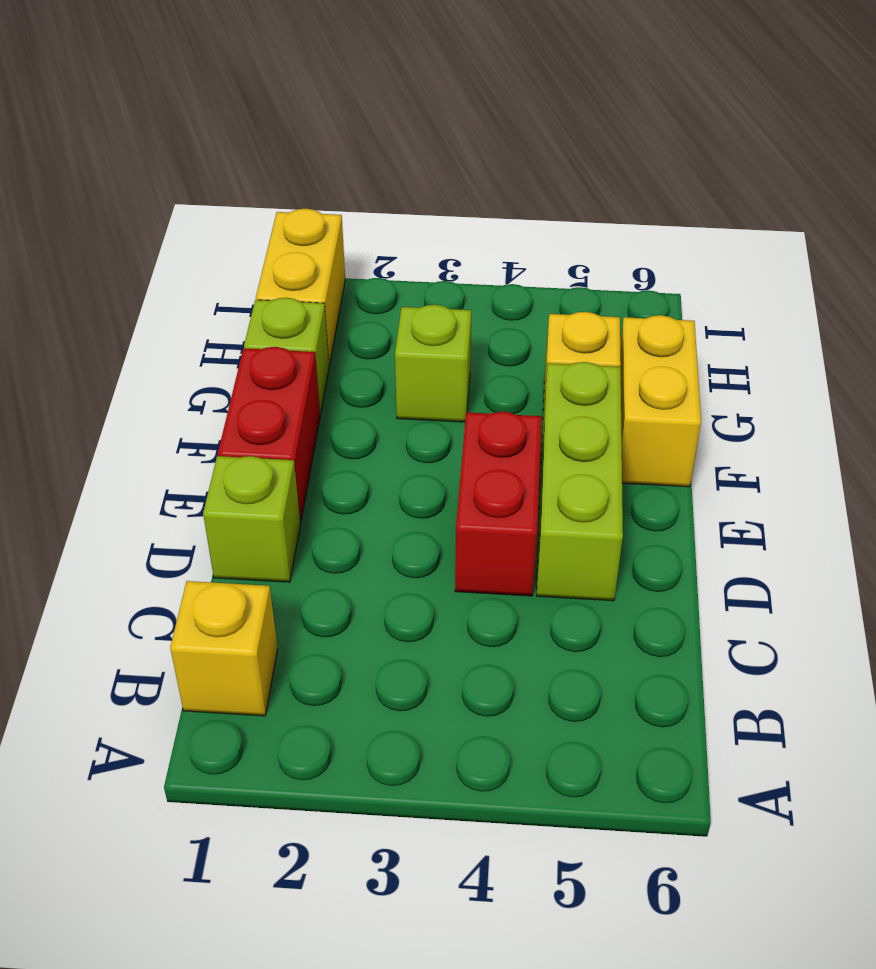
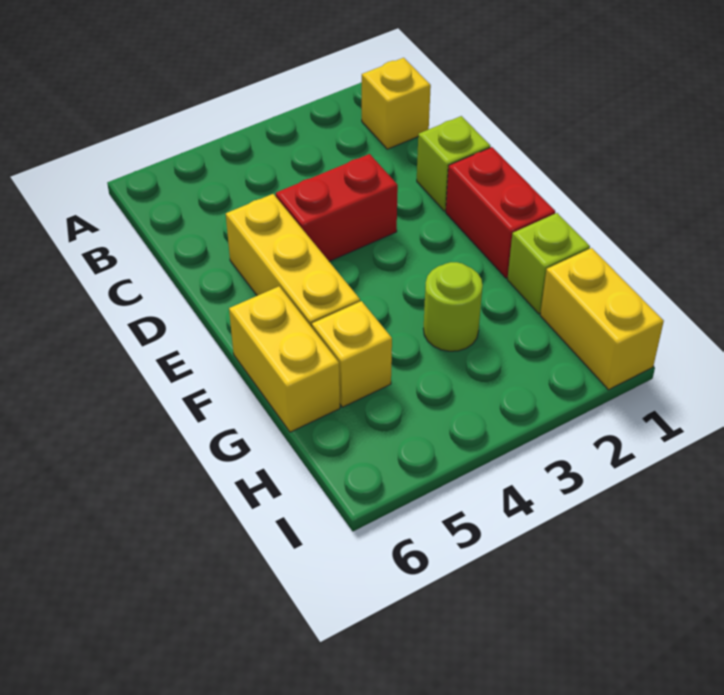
red brick D4:E4 level 1 -> red brick D3:D4 level 1
lime brick D5:F5 level 1 -> yellow brick D5:F5 level 1
lime brick G3 level 1 -> lime round brick G3 level 1

